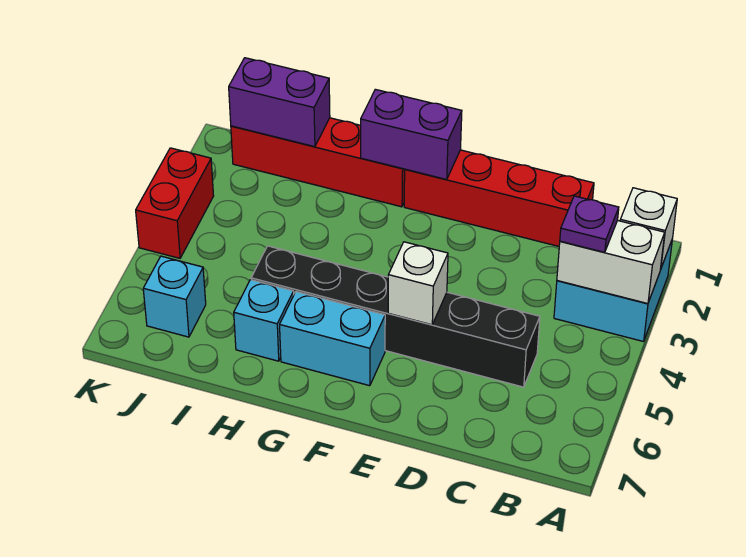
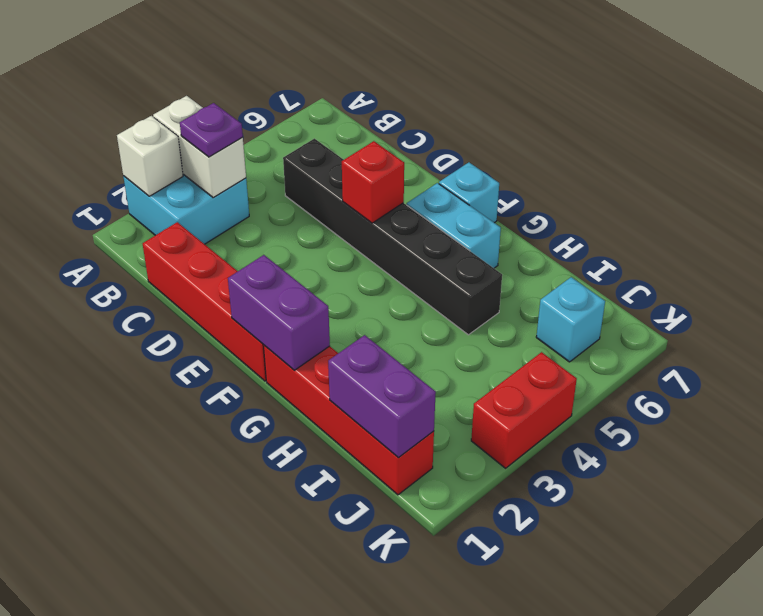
white brick E5 level 2 -> red brick E5 level 2
cyan brick H6 level 1 -> cyan brick F7 level 1

